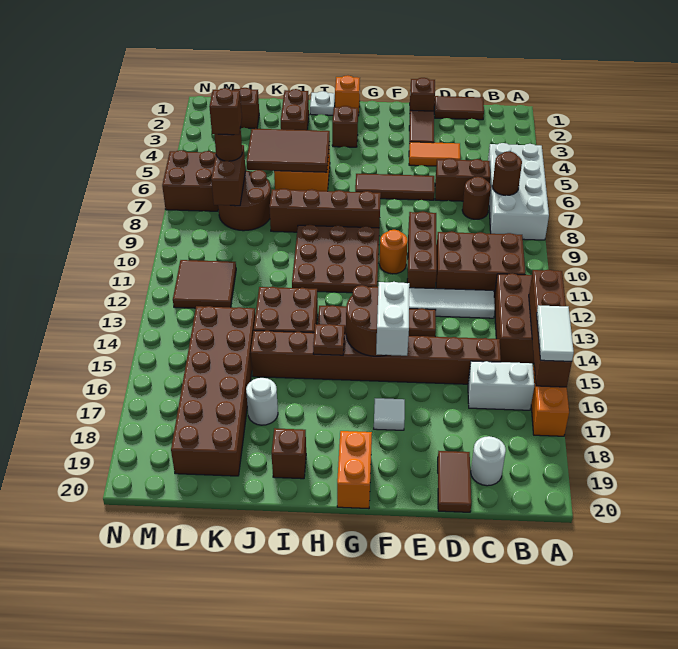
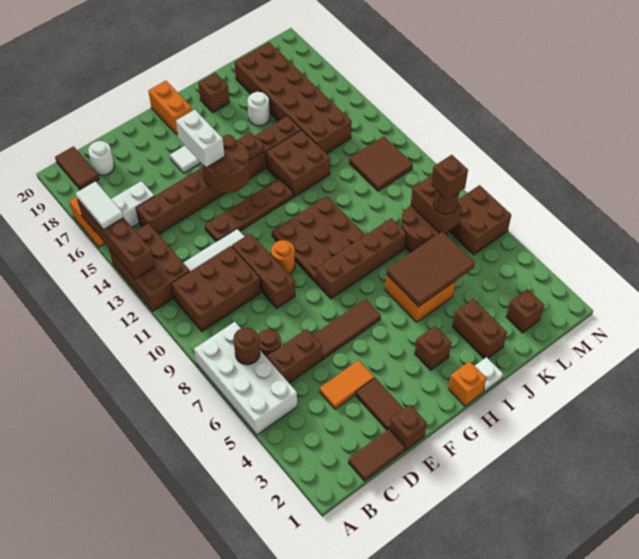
brown tile D19:D20 level 1 -> brown tile B19:B20 level 1

